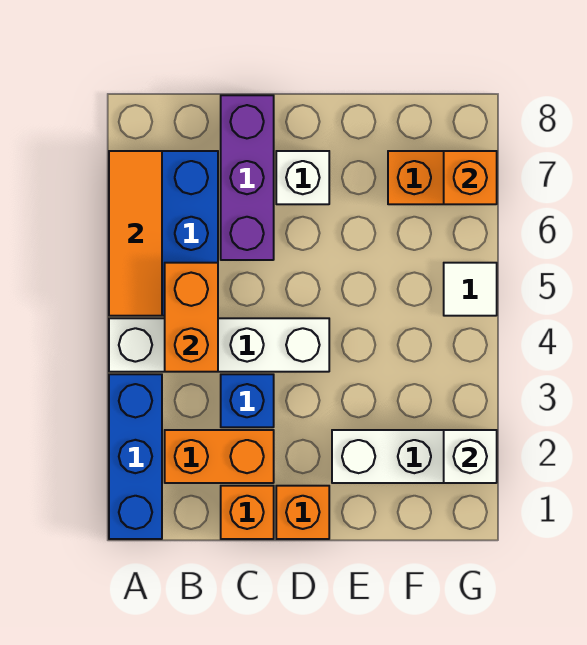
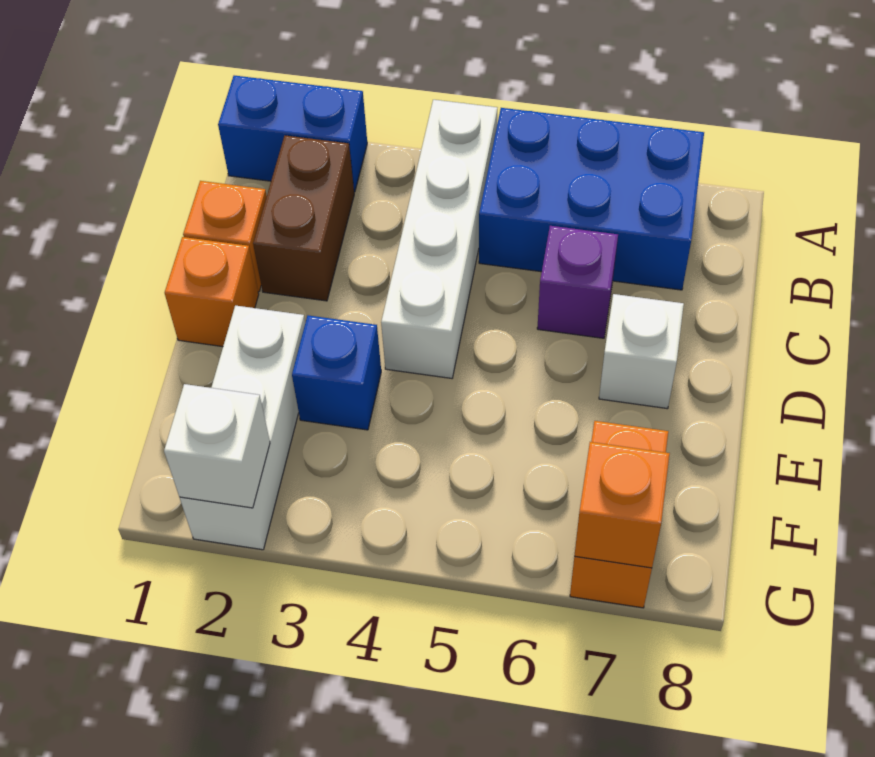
blue brick A1:A3 level 1 -> blue brick A1:A2 level 1
orange tile A5:A7 level 2 -> none
orange brick B2:C2 level 1 -> brown brick B2:C2 level 1
orange brick B4:B5 level 2 -> none
blue brick C3 level 1 -> blue brick E3 level 1
purple brick C6:C8 level 1 -> purple brick C6 level 1
white tile G5 level 1 -> none

